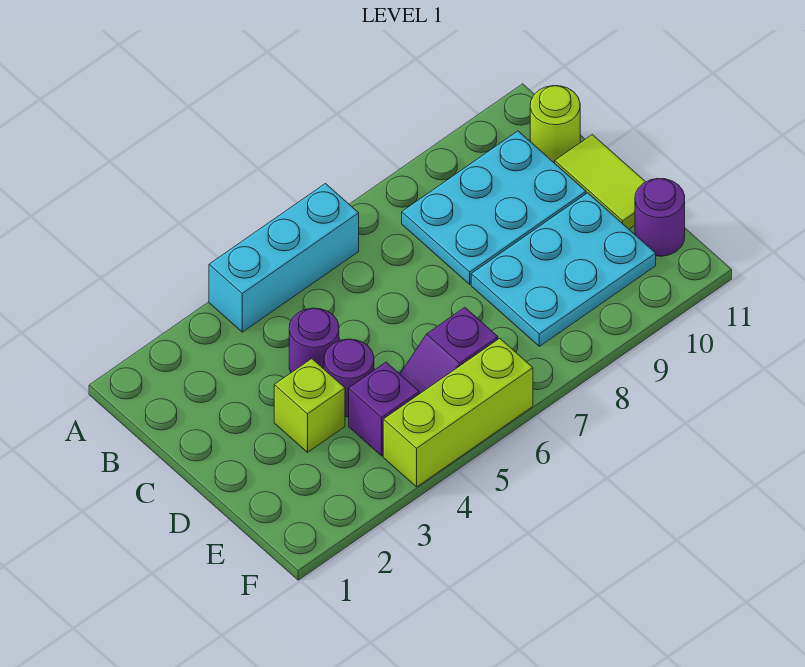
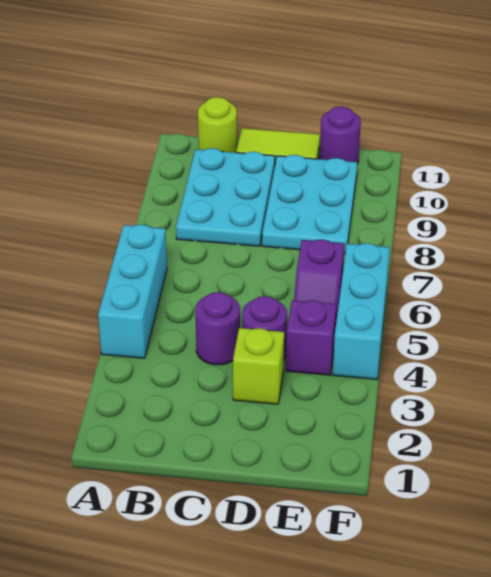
lime brick F4:F6 level 1 -> cyan brick F4:F6 level 1

